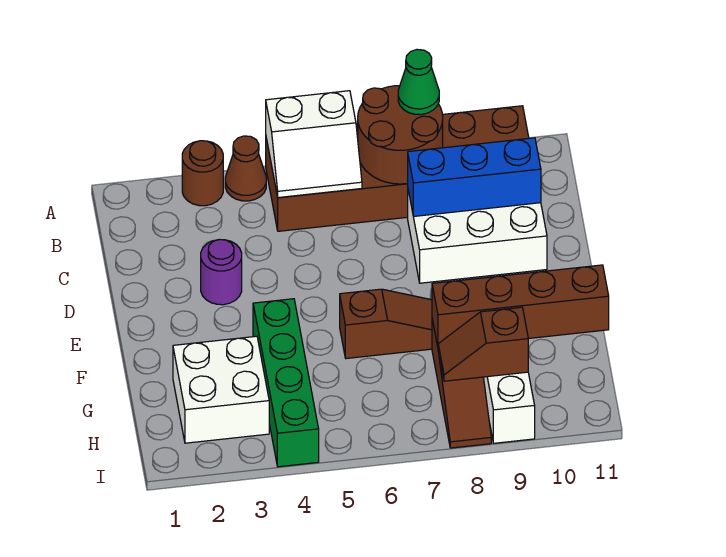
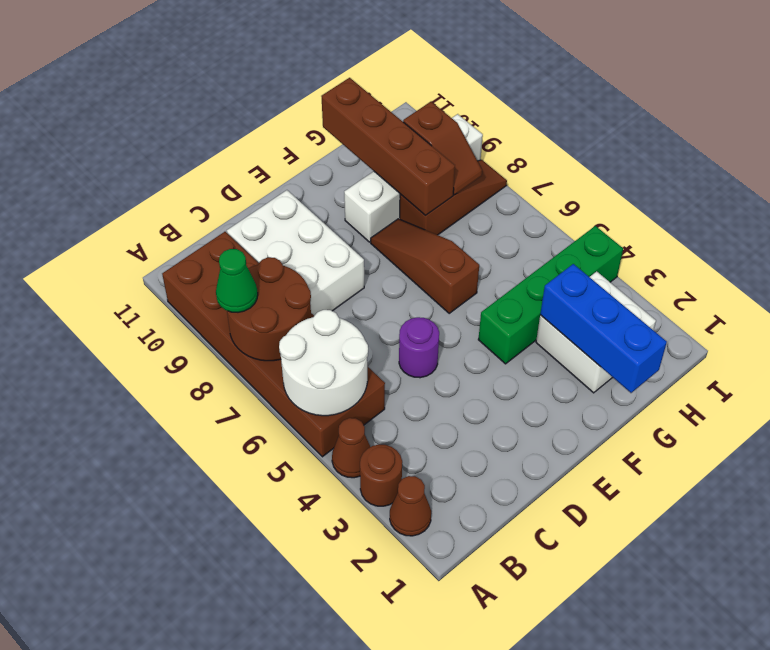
none -> brown cone A2 level 1
white slope A5:B6 level 2 top A -> white round brick A5:B6 level 2
blue brick C8:C10 level 2 -> blue brick G1:G3 level 2
purple round brick D3 level 1 -> purple round brick D5 level 1

